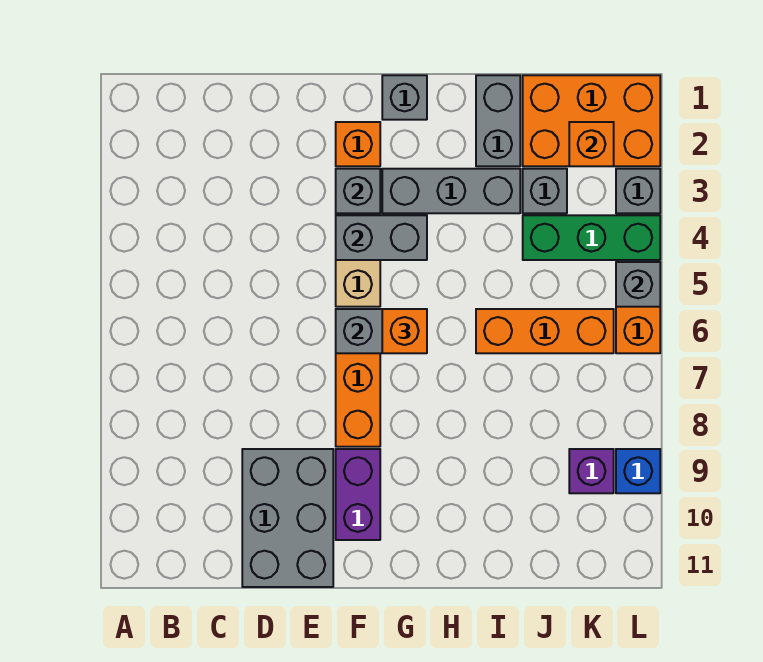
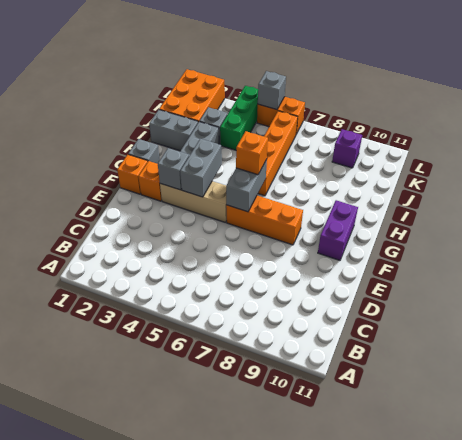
grey brick D9:E11 level 1 -> none
purple brick F9:F10 level 1 -> purple brick F10:G10 level 1
orange brick I6:K6 level 1 -> orange brick H6:K6 level 1
orange brick K2 level 2 -> orange brick F1 level 1
grey brick L3 level 1 -> none
blue brick L9 level 1 -> none

